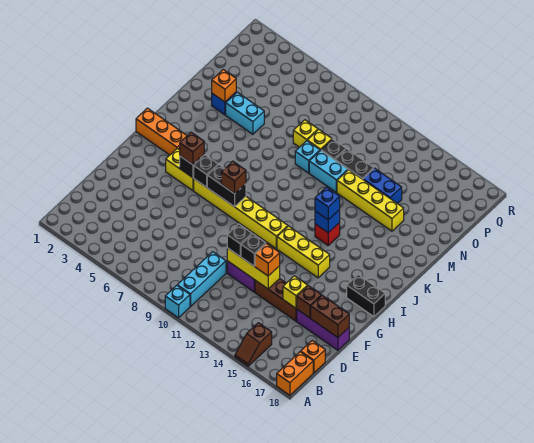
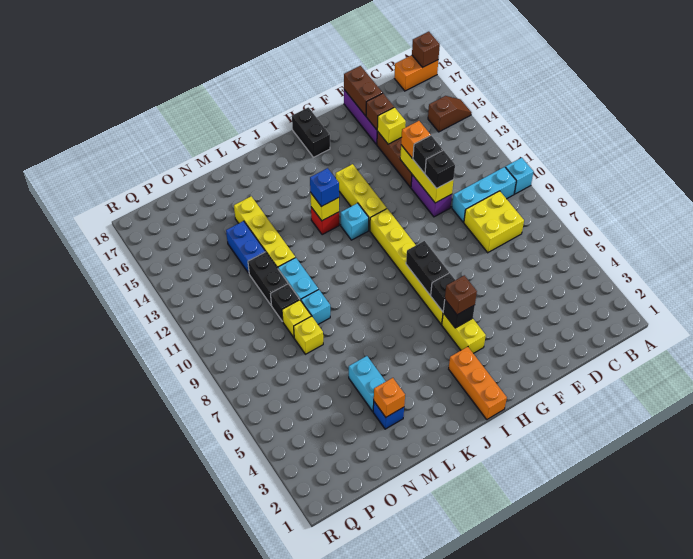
none -> yellow brick C8:D9 level 1
orange brick C18 level 1 -> none
brown brick H8 level 3 -> brown brick A18 level 2
none -> cyan brick I12 level 1
blue brick J13 level 2 -> yellow brick J13 level 2

